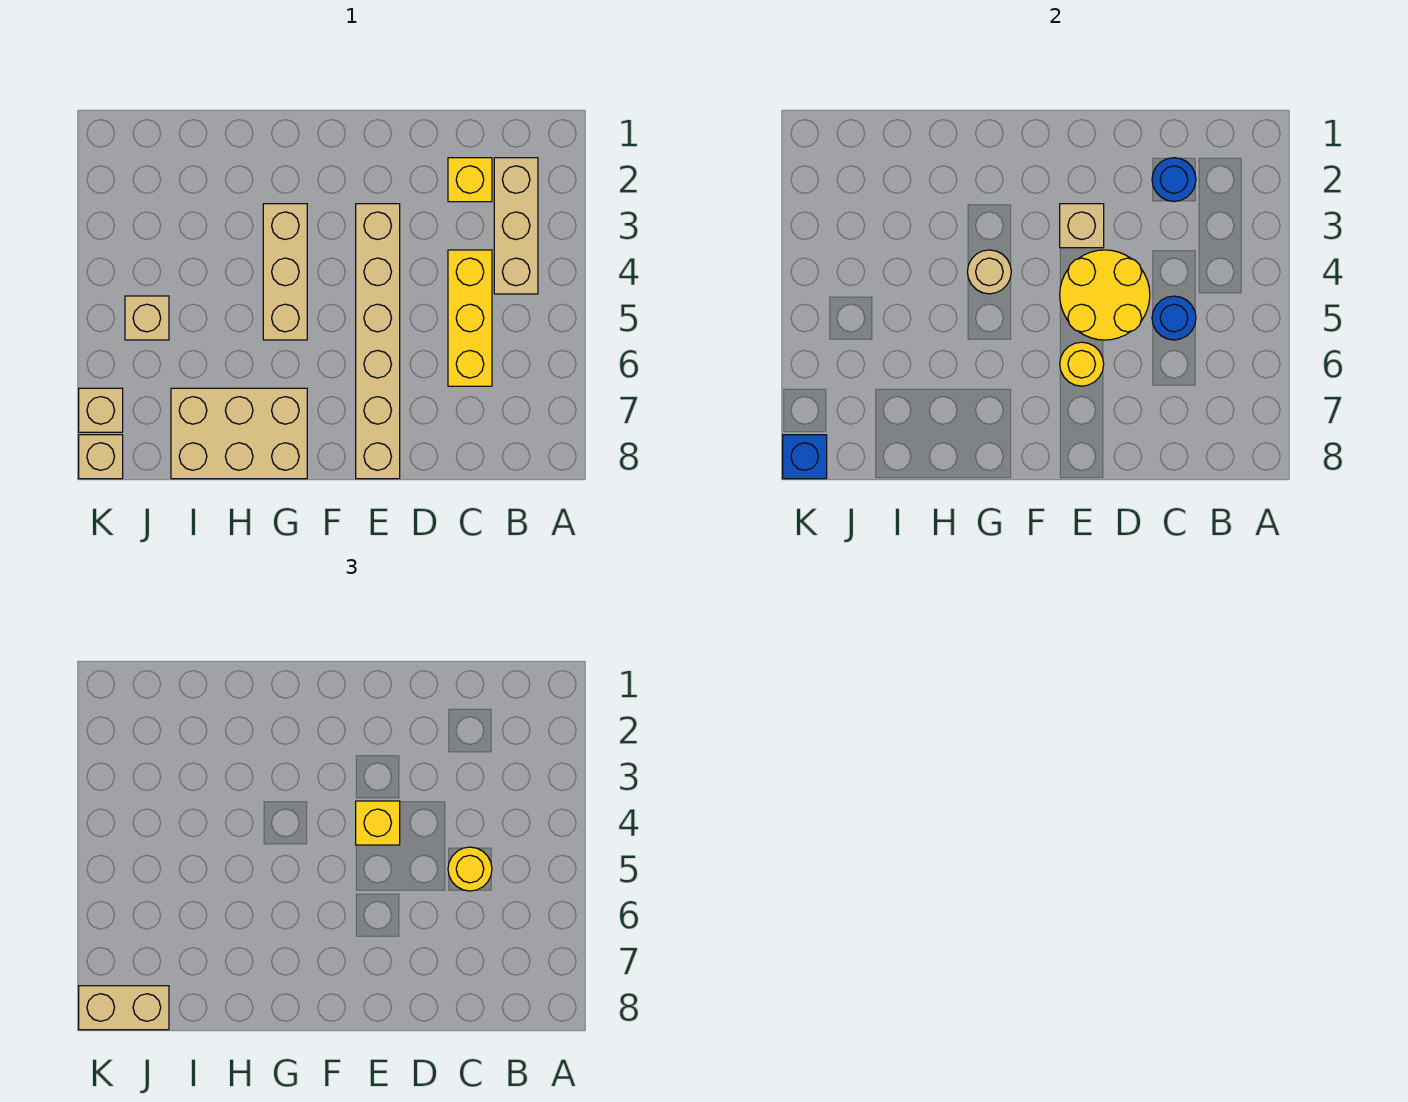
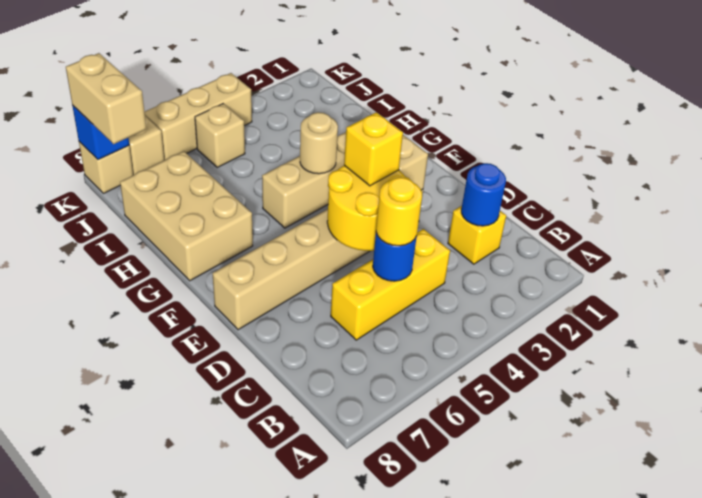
tan brick B2:B4 level 1 -> tan brick K4:K6 level 1
yellow round brick E6 level 2 -> none

